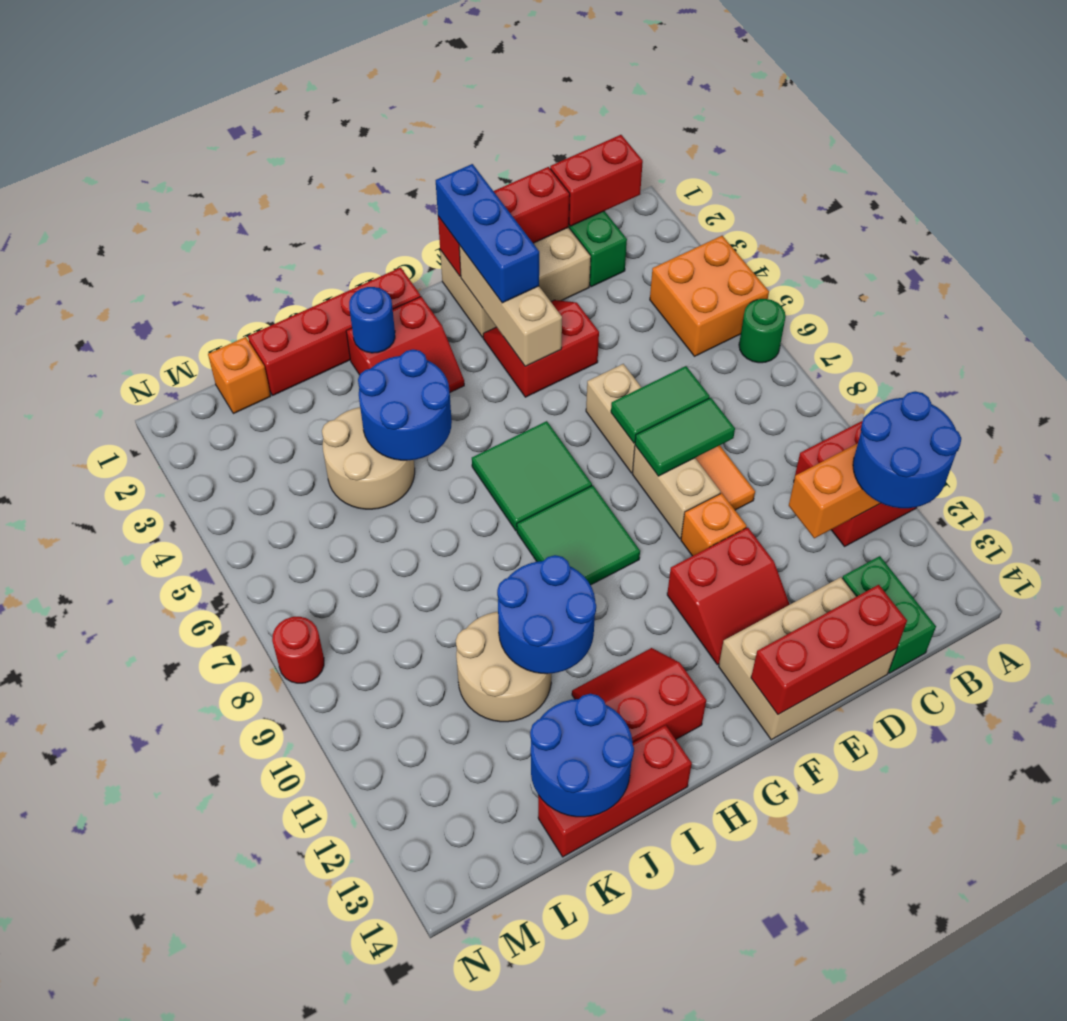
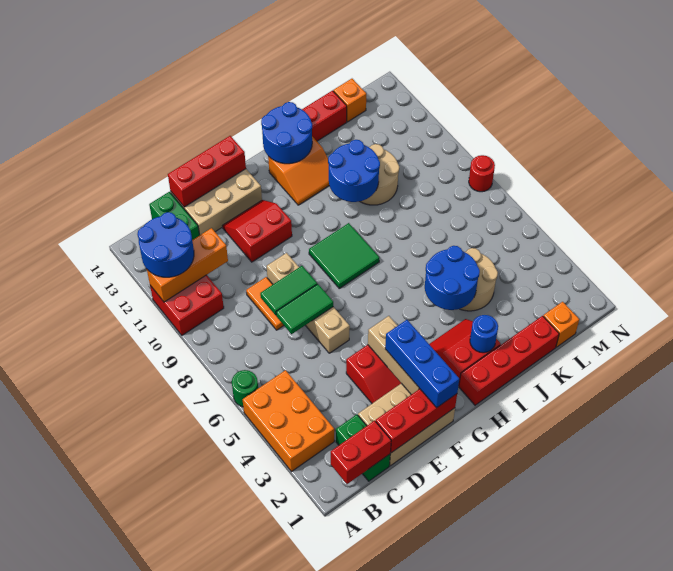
orange brick A4:B5 level 1 -> orange brick A3:B5 level 1
orange brick E10 level 1 -> orange brick L14 level 1
green tile G6:H7 level 1 -> none
red slope H12:I13 level 1 top 13 -> orange slope H12:I13 level 1 top 13
blue round brick J13:K14 level 2 -> blue round brick H13:I14 level 2

